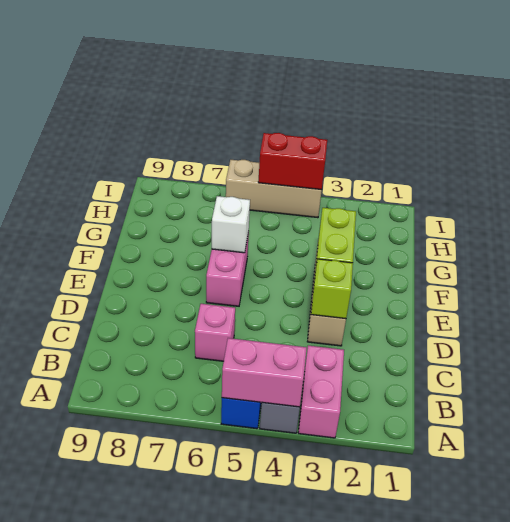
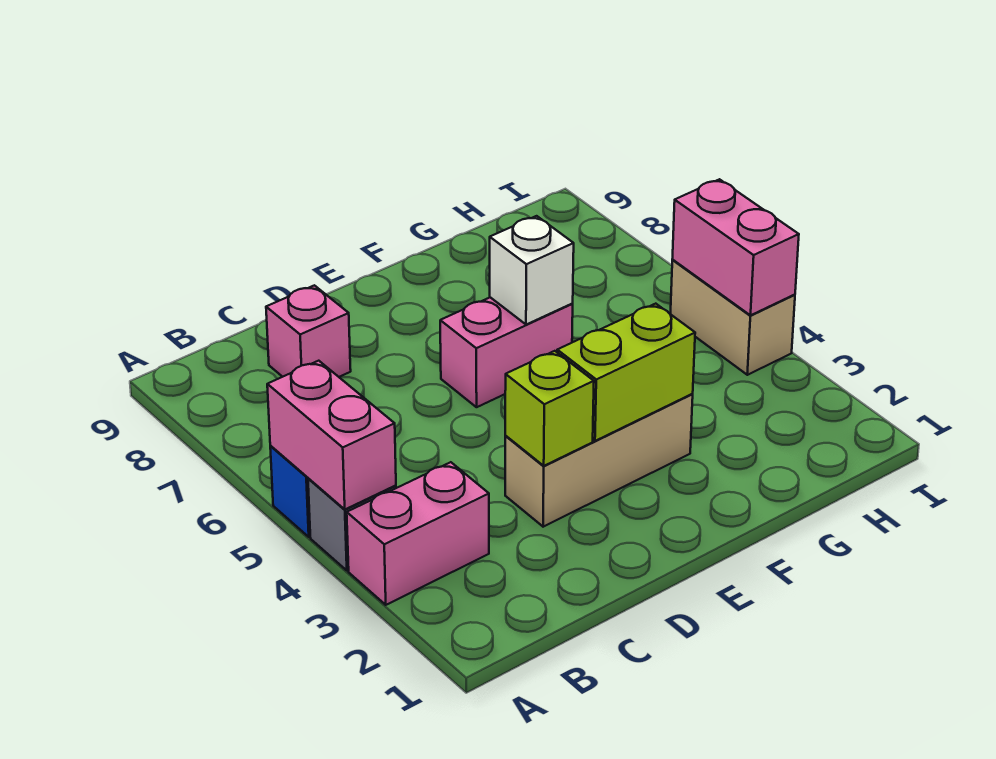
pink brick C6 level 1 -> pink brick C8 level 1
tan brick I4:I6 level 1 -> tan brick I4:I5 level 1
red brick I4:I5 level 2 -> pink brick I4:I5 level 2

